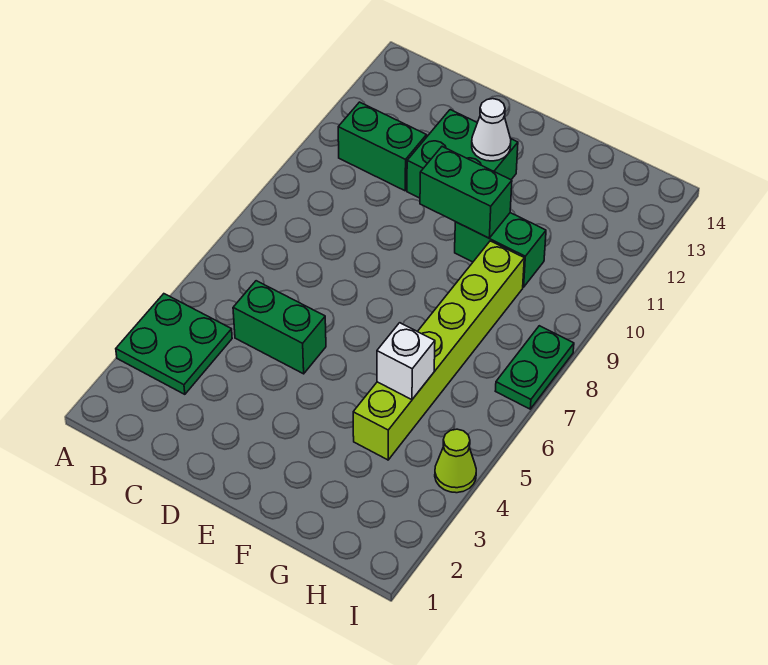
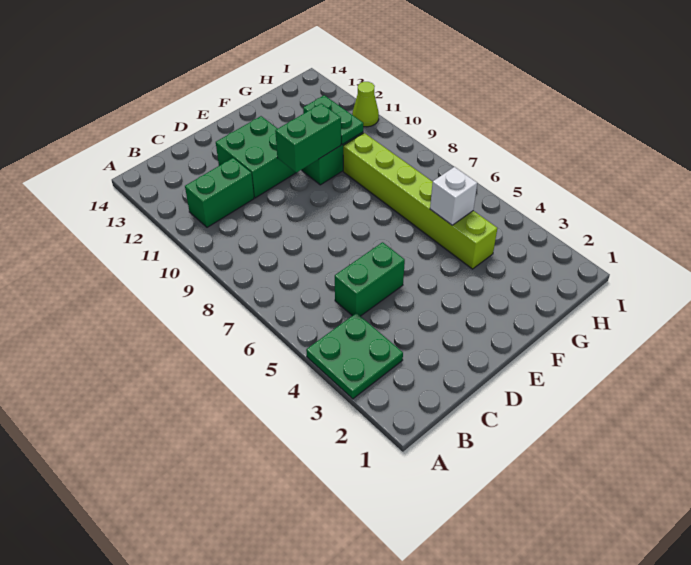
white cone E12 level 2 -> none
lime cone I4 level 1 -> lime cone I11 level 1
green plate I7:I8 level 1 -> green plate G10:G11 level 2

